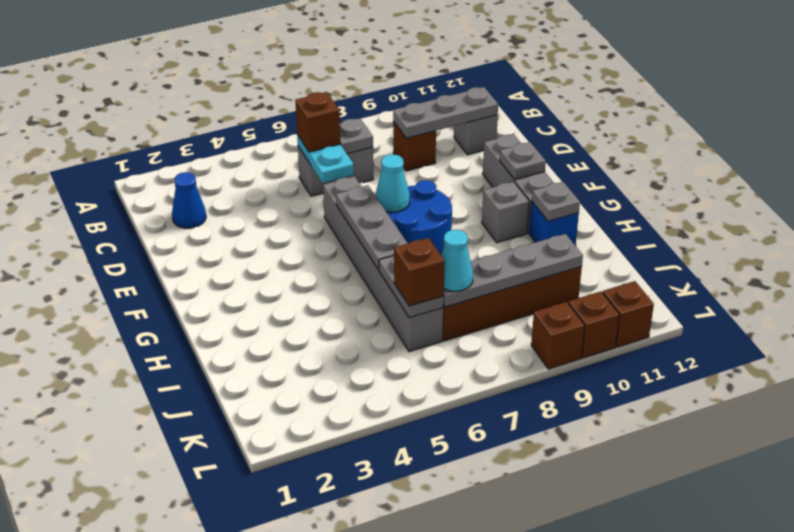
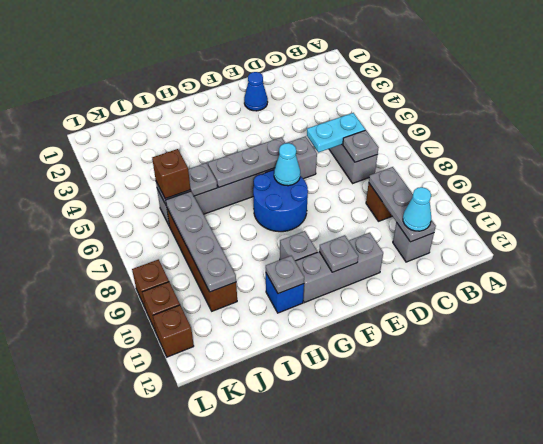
blue cone C2 level 1 -> blue cone E2 level 1
brown brick C6 level 3 -> none
cyan cone J7 level 3 -> cyan cone C11 level 3

